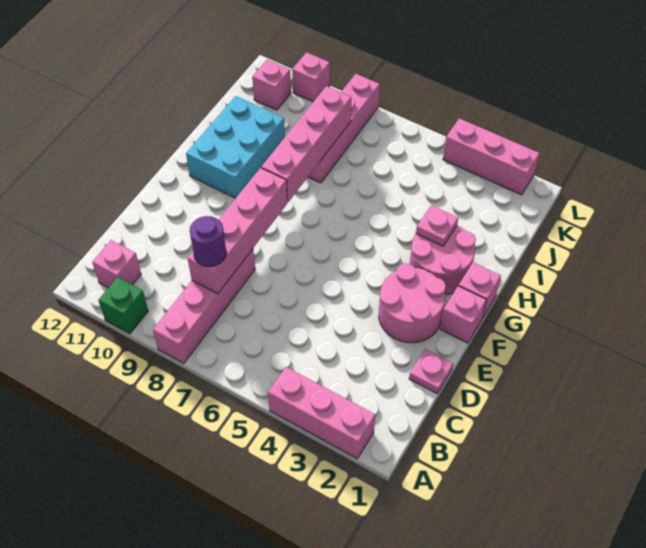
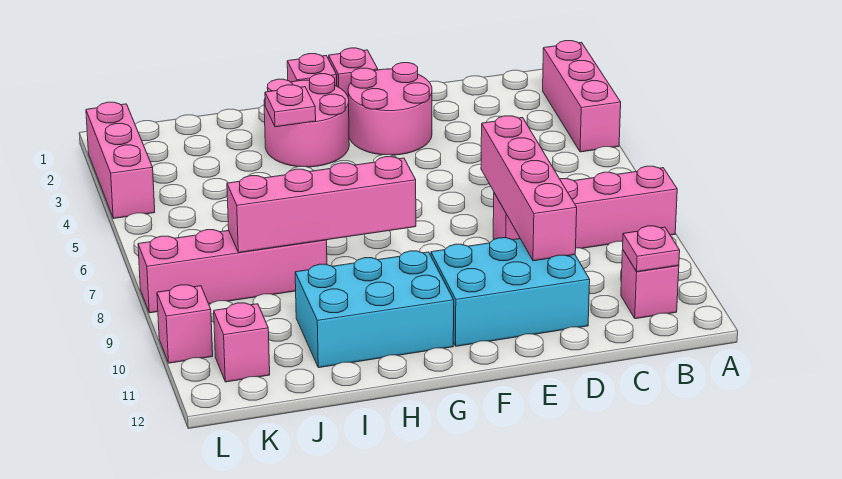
green brick A10 level 1 -> none
pink brick C8:F8 level 2 -> pink brick D7:D10 level 2
purple round brick C8 level 3 -> none
pink plate D1 level 1 -> pink plate B11 level 2
none -> cyan brick D10:F11 level 1

